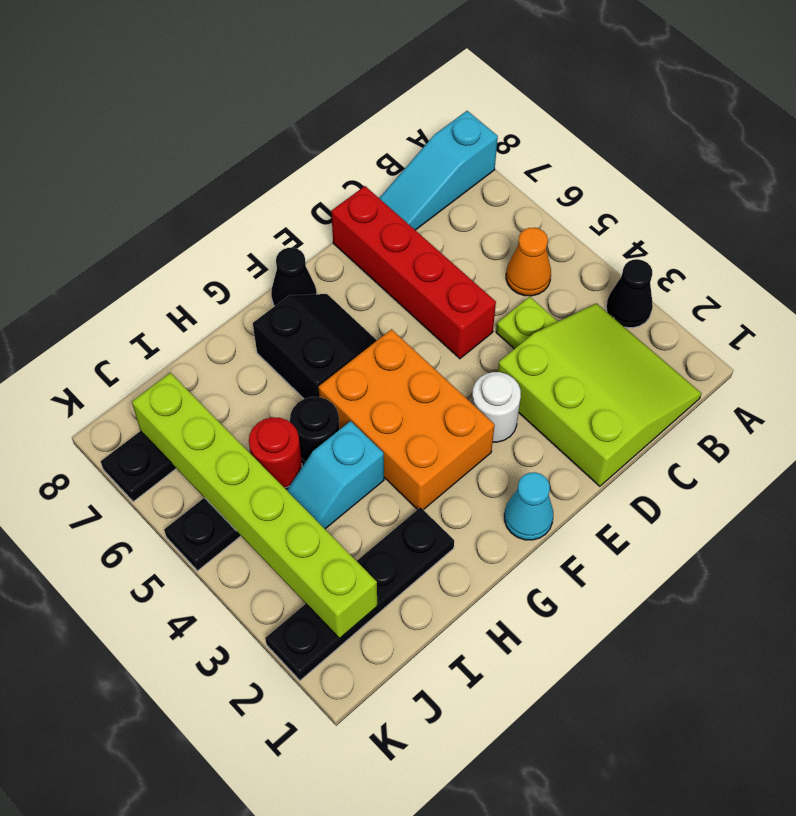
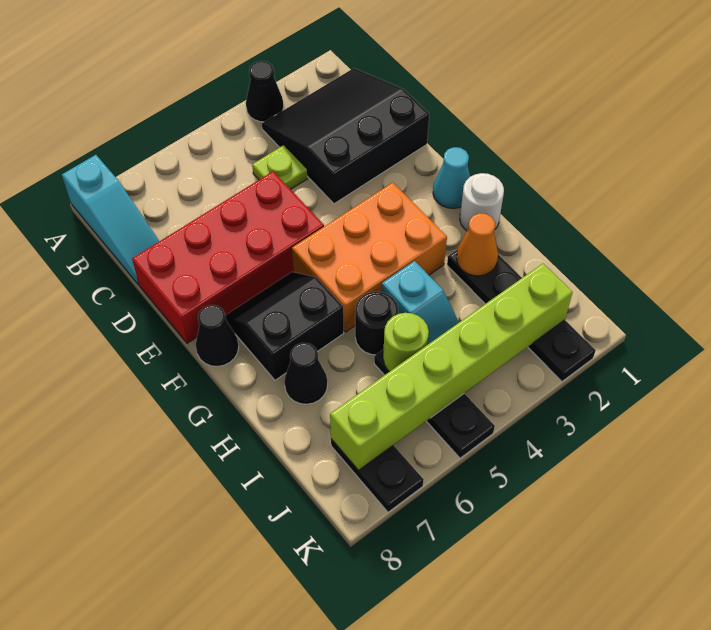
lime slope B1:D3 level 1 top D -> black slope B1:D3 level 1 top D
orange cone B5 level 1 -> orange cone H2 level 2
red brick D5:D8 level 1 -> red brick D5:E8 level 1
white round brick E3 level 1 -> white round brick G1 level 1
none -> black cone H7 level 1
red round brick I5 level 2 -> lime round brick I5 level 2

